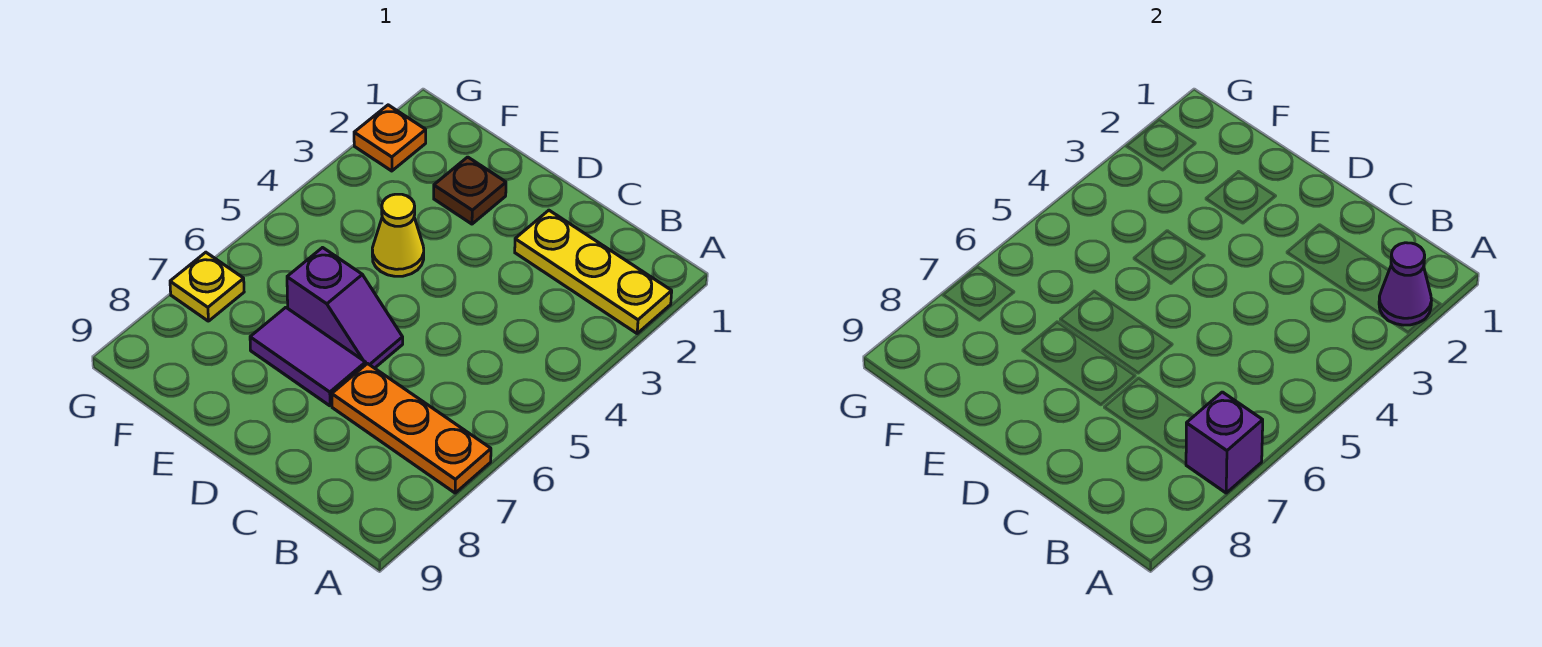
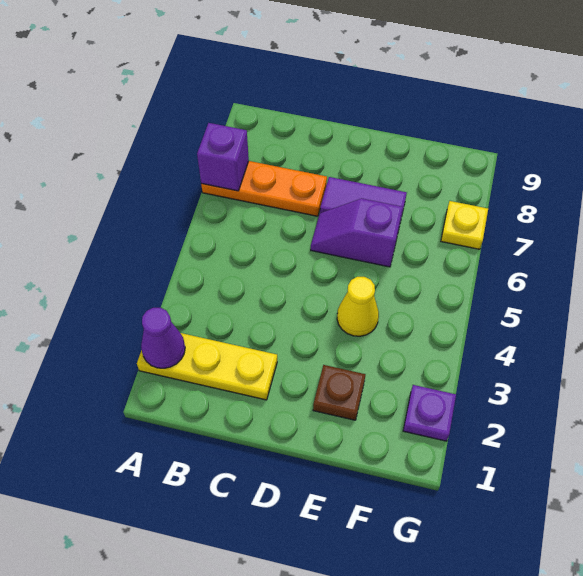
orange plate G2 level 1 -> purple plate G2 level 1

